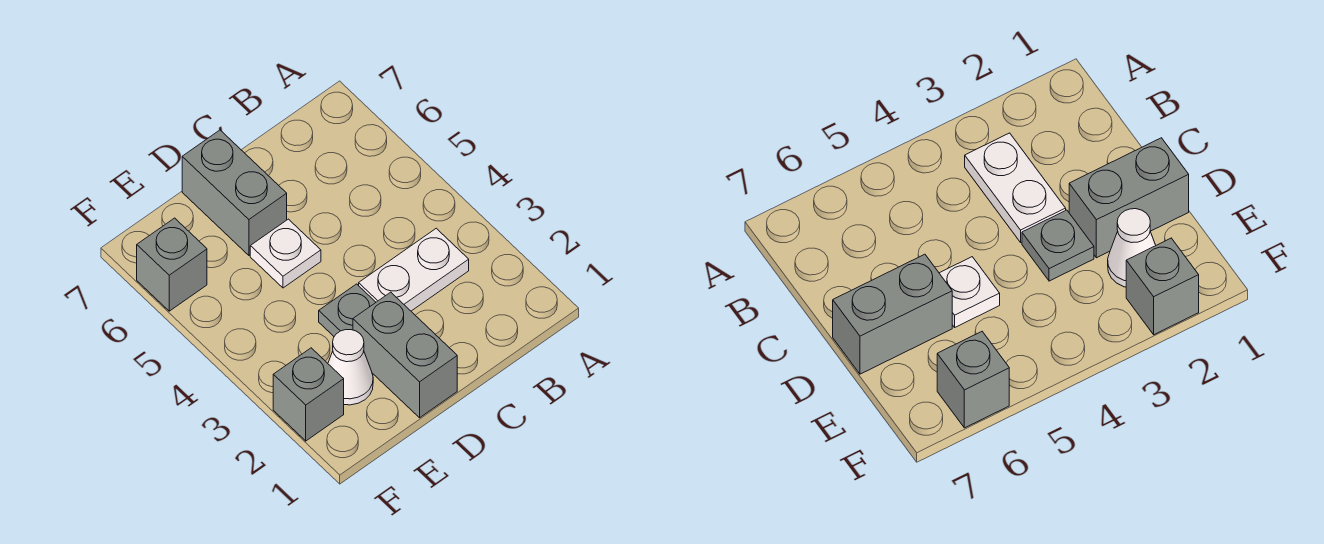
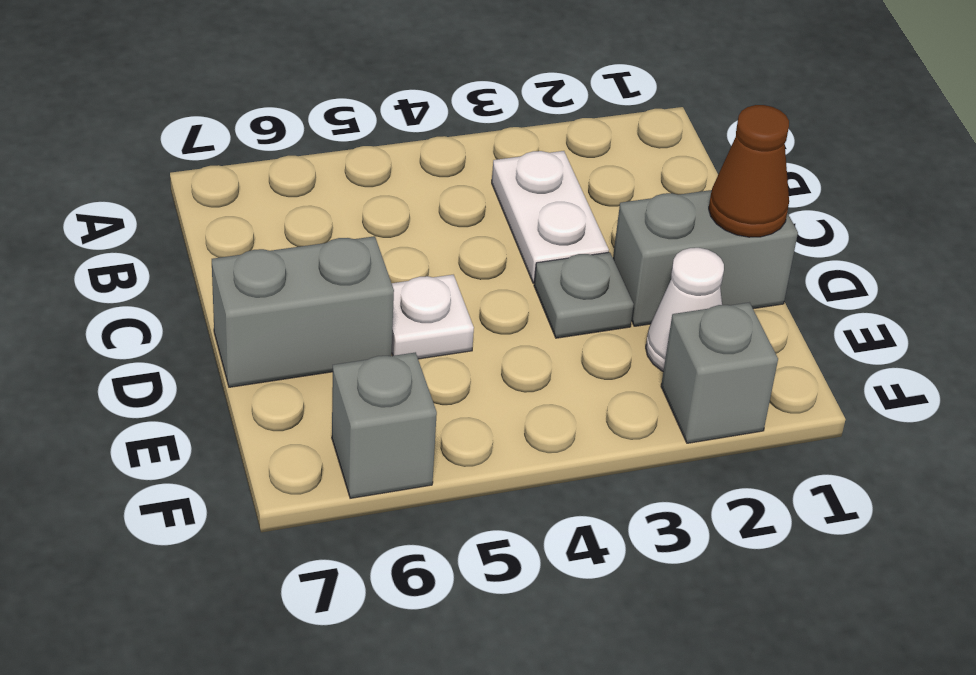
none -> brown cone D1 level 2

